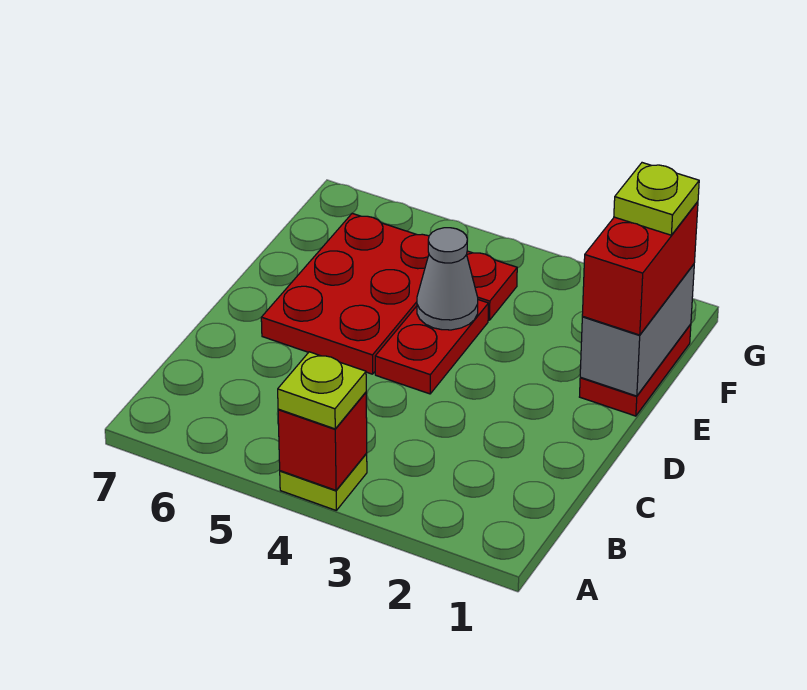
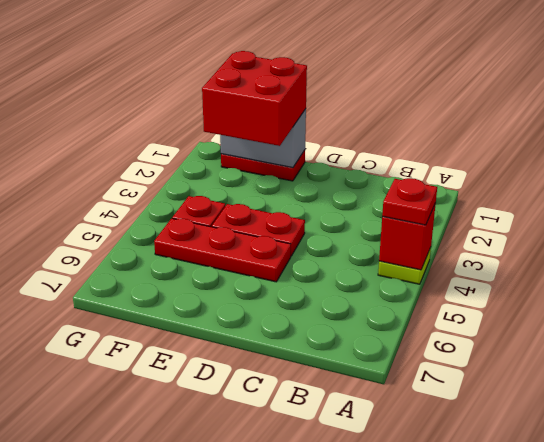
lime plate A4 level 3 -> red plate A4 level 3
red plate D5:F6 level 1 -> red plate D5:F5 level 1
red brick E1:F1 level 3 -> red brick E1:F2 level 3
grey cone E4 level 2 -> none
lime plate F1 level 4 -> none

